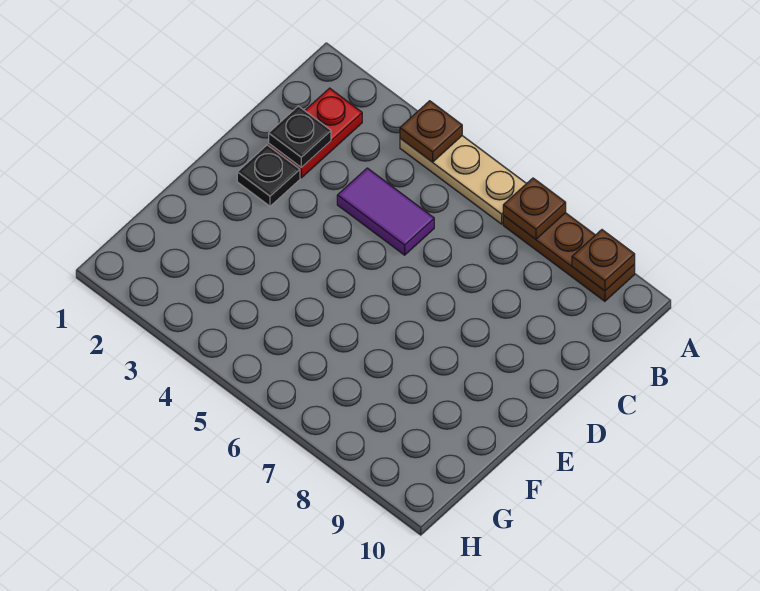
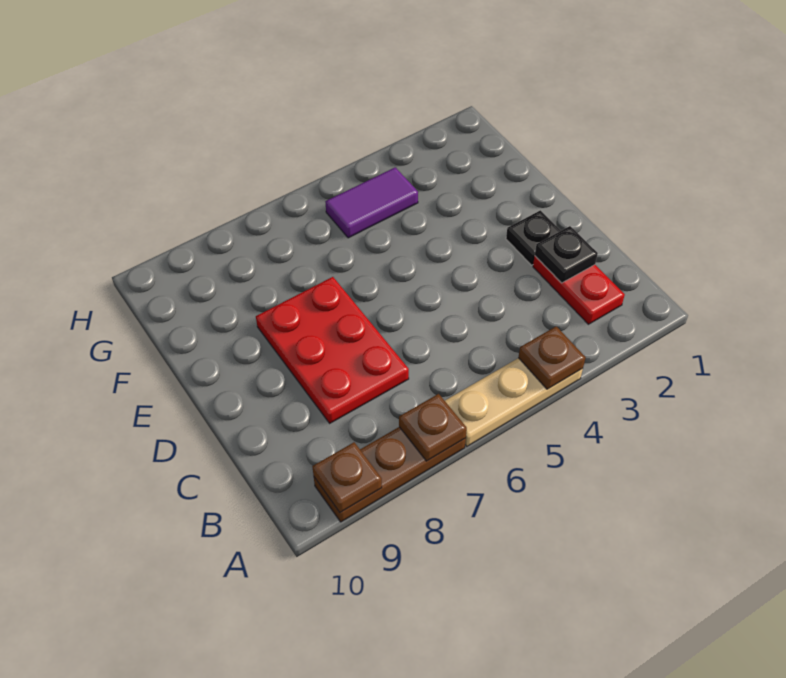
purple tile C4:C5 level 1 -> purple tile G4:G5 level 1
none -> red plate C7:E8 level 1

